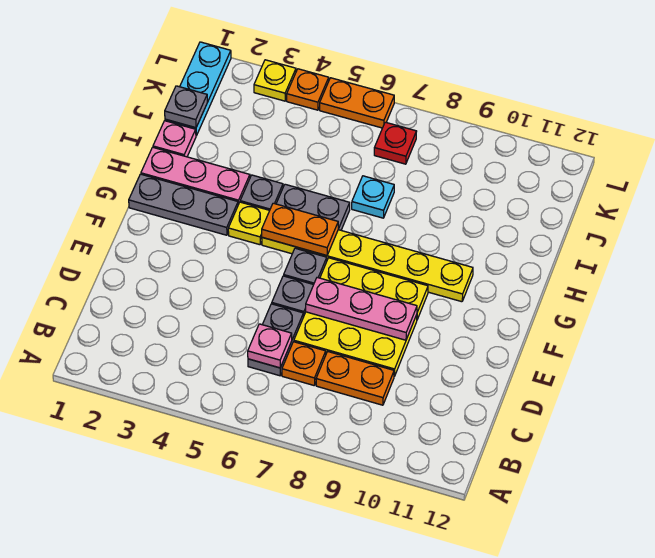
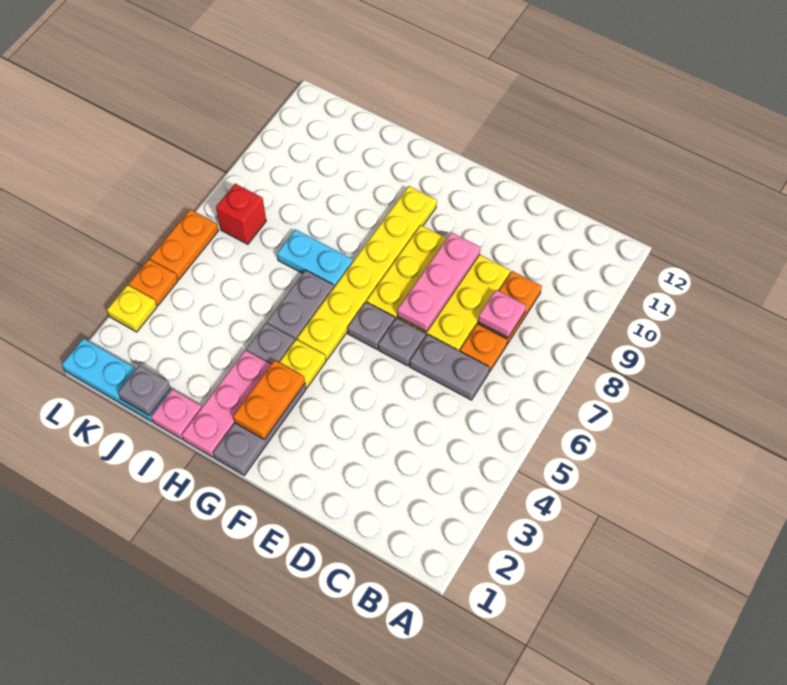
pink plate C6 level 2 -> pink plate C8 level 2
orange plate G5:G6 level 2 -> orange plate G2:G3 level 2
cyan plate I7 level 1 -> cyan plate H7:I7 level 1
red plate K7 level 1 -> red brick K7 level 1

